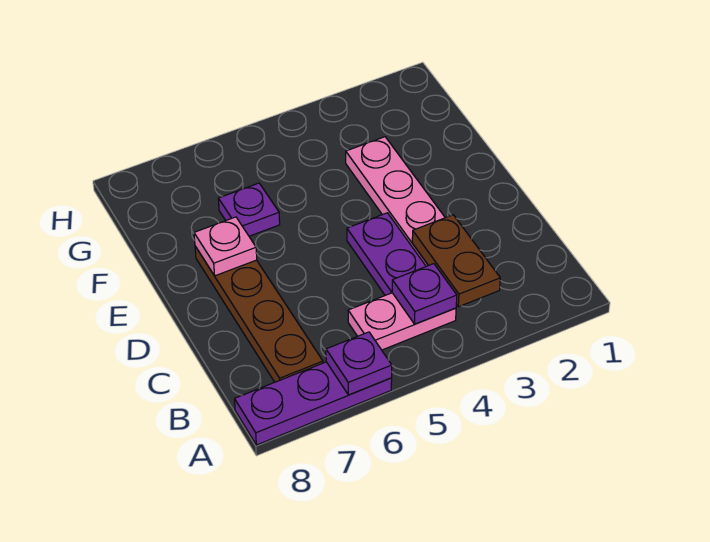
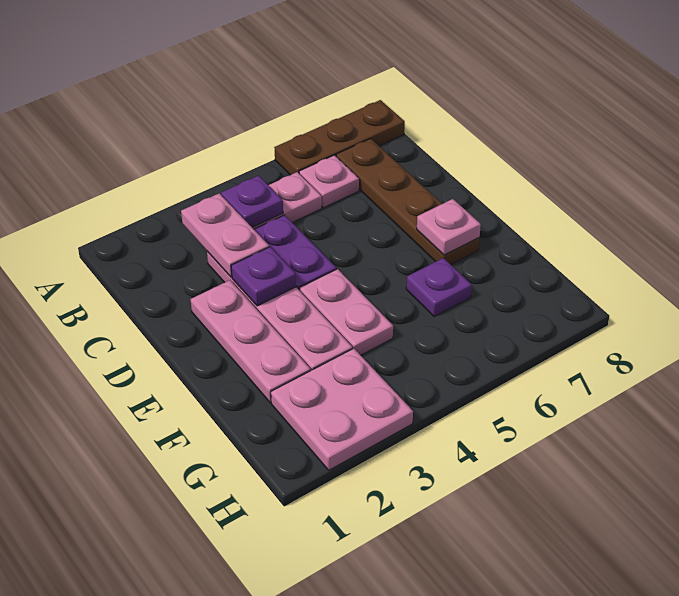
purple plate A6:A8 level 1 -> brown plate A6:A8 level 1
purple plate A6 level 2 -> purple plate D3 level 2
brown plate B3:C3 level 2 -> pink plate B3:C3 level 2
none -> pink plate B6 level 1
none -> pink plate D2:F2 level 1
none -> pink plate E4:F4 level 1
none -> pink plate G2:H3 level 1

